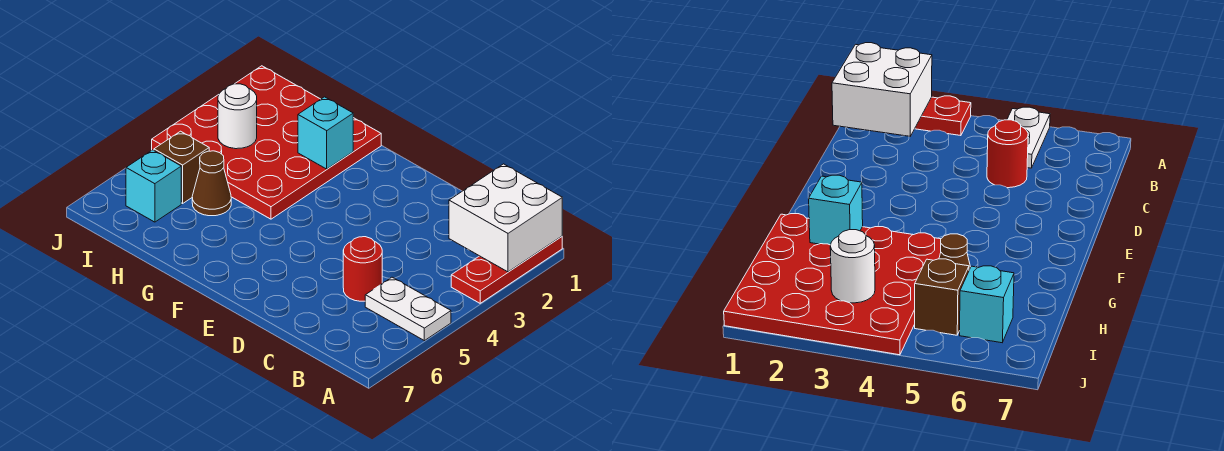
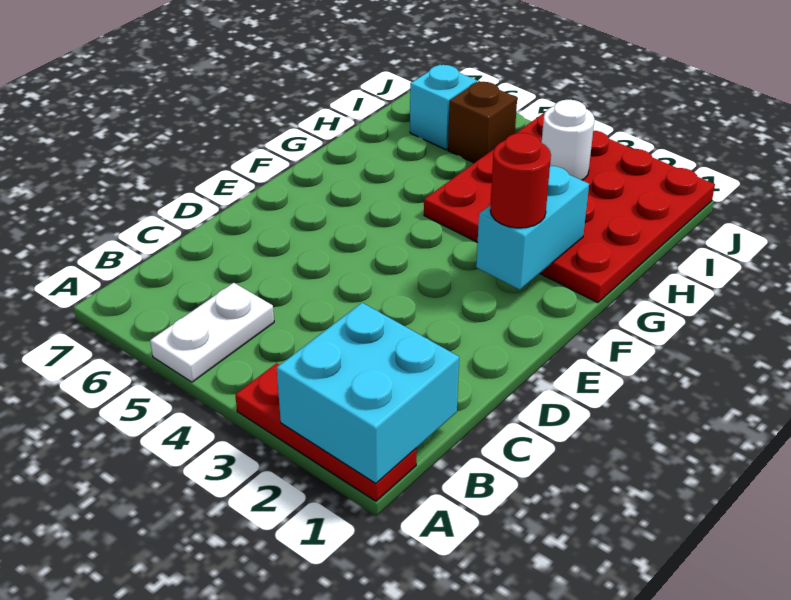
white brick A1:B2 level 2 -> cyan brick A1:B2 level 2
red round brick C5 level 1 -> red round brick F2 level 3
cyan brick G2 level 2 -> cyan brick F2:G2 level 2
brown cone H5 level 1 -> none

